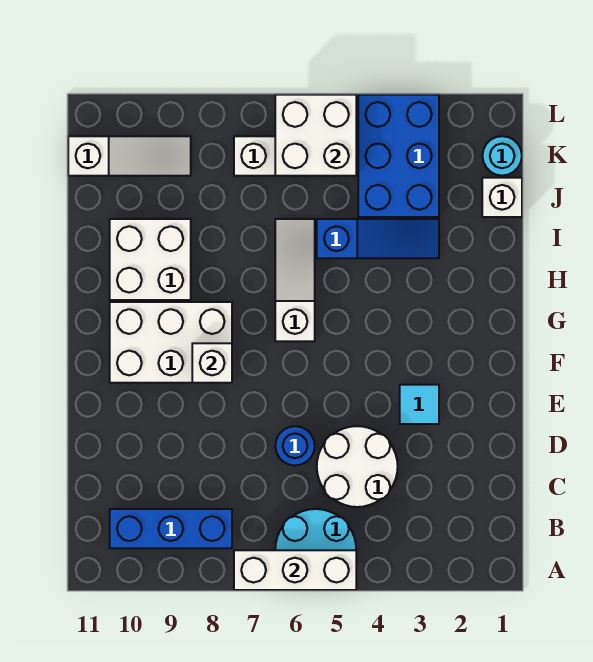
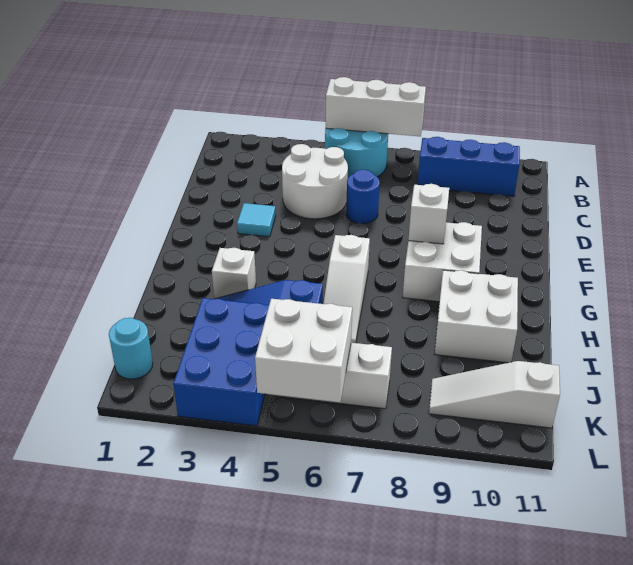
white brick F8:G10 level 1 -> white brick F8:G9 level 1
white brick J1 level 1 -> white brick H3 level 1

